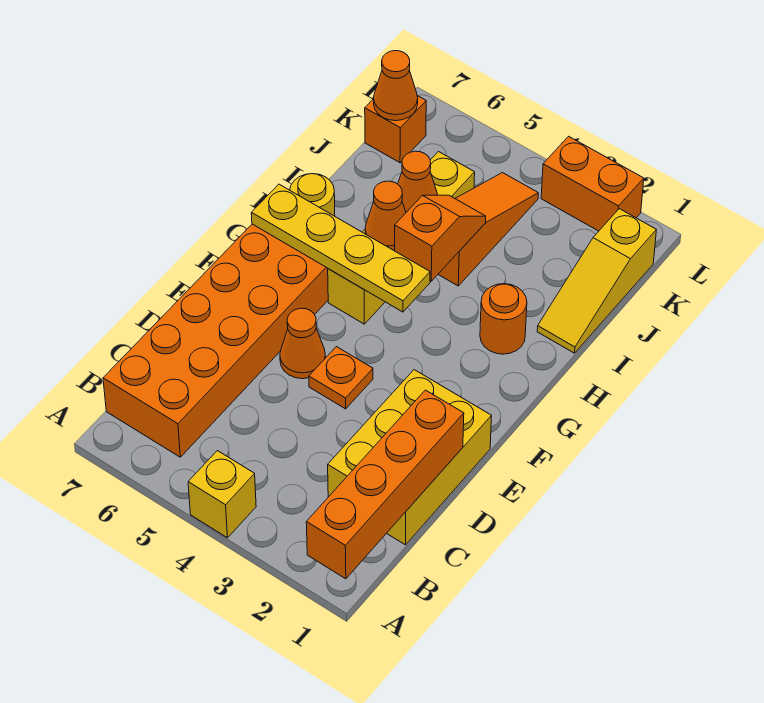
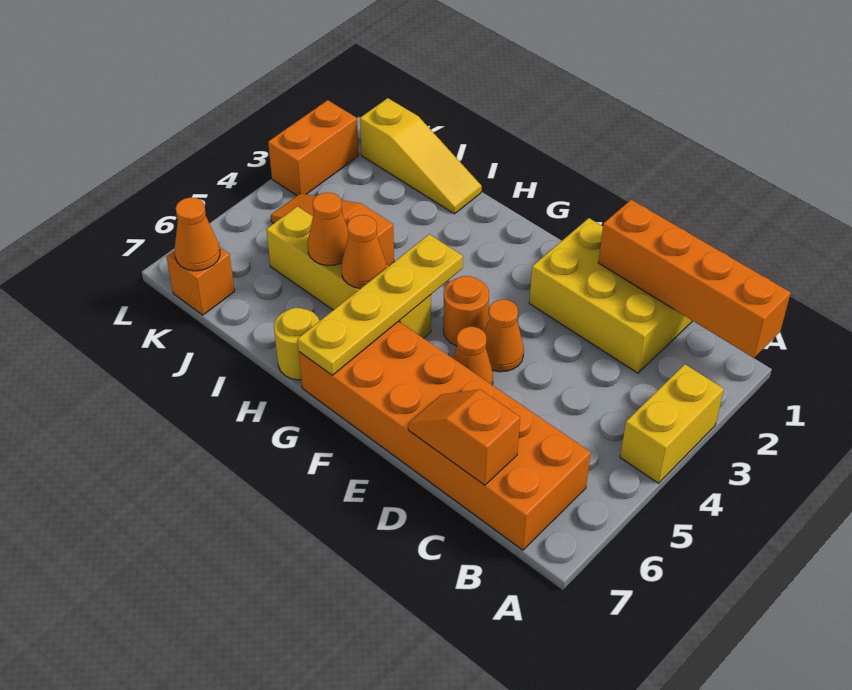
yellow brick A4 level 1 -> yellow brick A3:A4 level 1
orange plate E4 level 1 -> orange cone E4 level 1
orange round brick H2 level 1 -> orange round brick F4 level 1
orange slope H4:I4 level 2 top H -> orange slope C7:D7 level 2 top C

